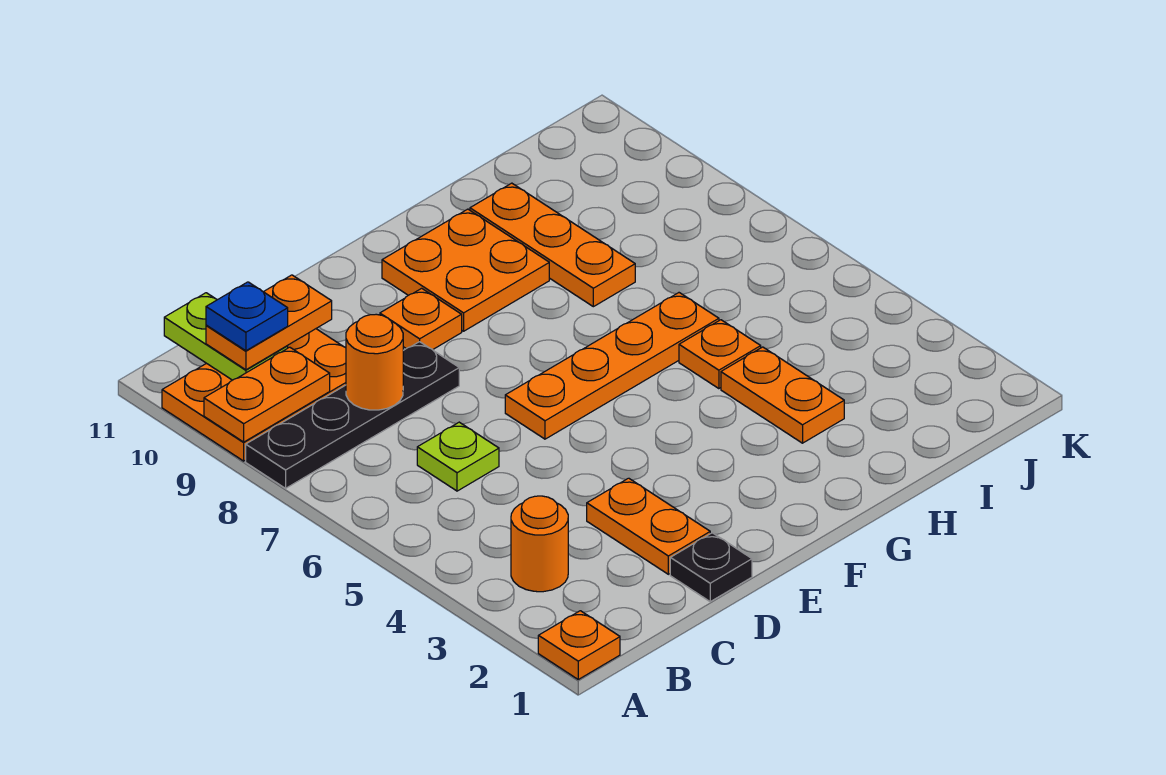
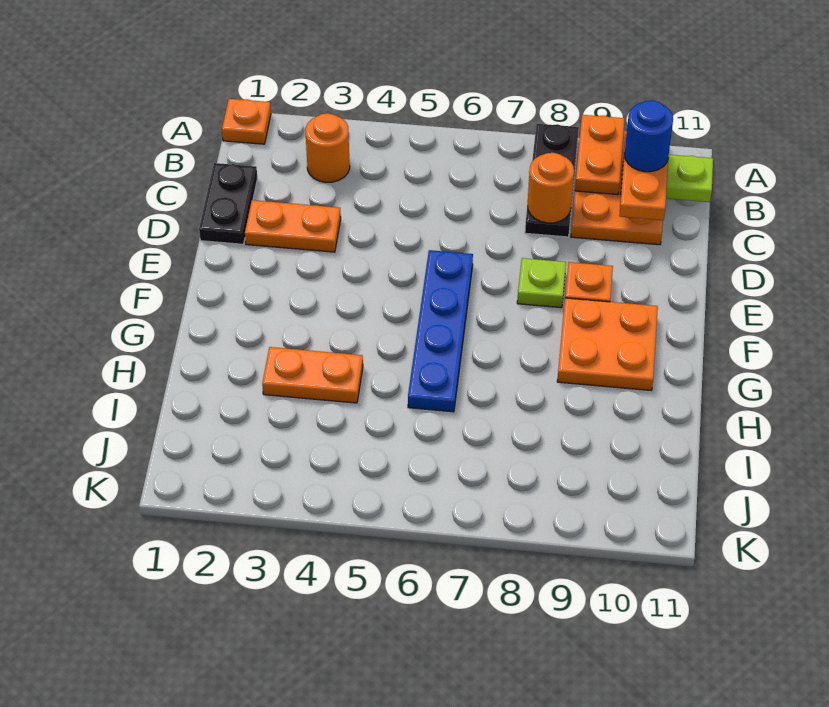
black plate A8:D8 level 1 -> black plate A8:C8 level 1
blue plate B10 level 4 -> blue round brick B10 level 4
lime plate C6 level 1 -> lime plate E8 level 1
black plate D1 level 1 -> black plate C1:D1 level 1
orange plate E6:H6 level 1 -> blue plate E6:H6 level 1
orange plate H5 level 1 -> none
orange plate H8:H10 level 1 -> none

